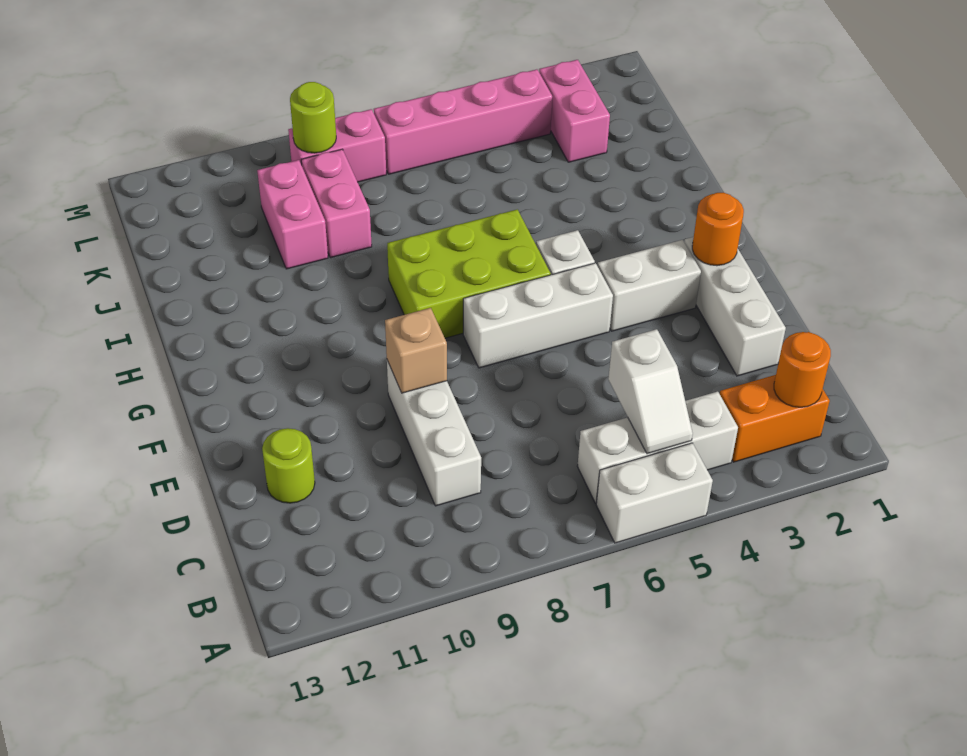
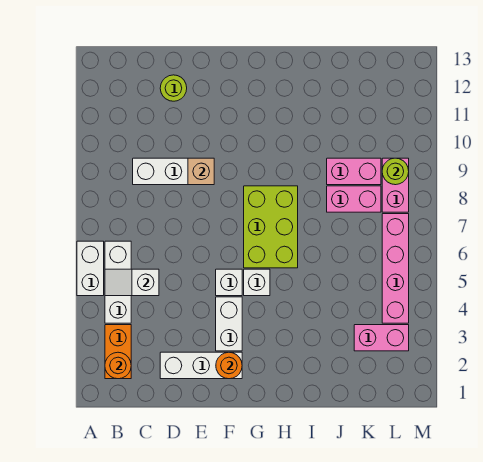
white brick F5:F7 level 1 -> white brick F5 level 1
pink brick J10:K10 level 1 -> pink brick J8:K8 level 1

